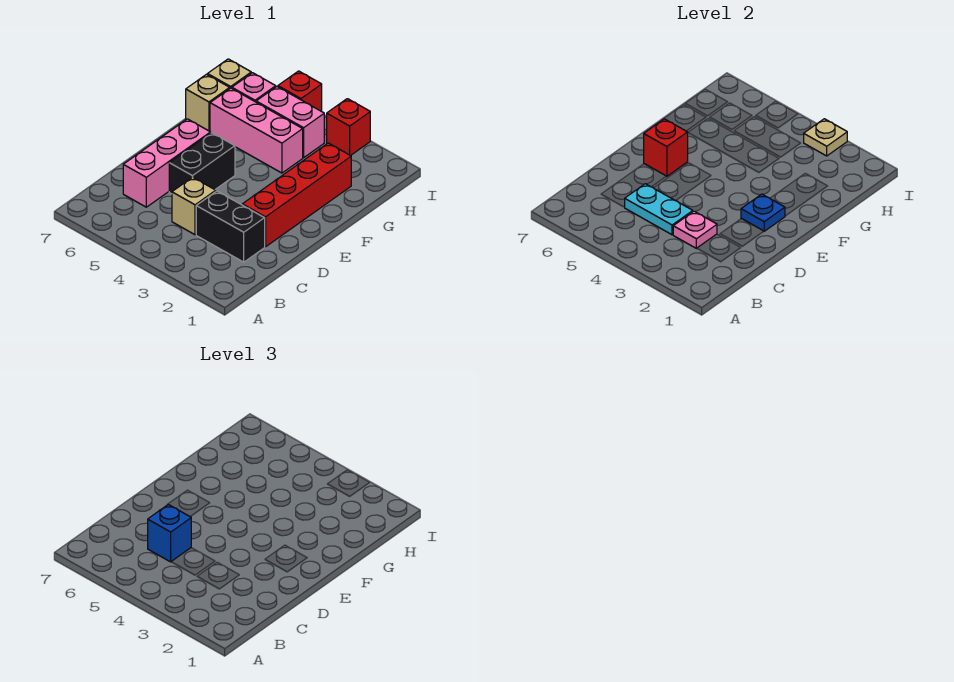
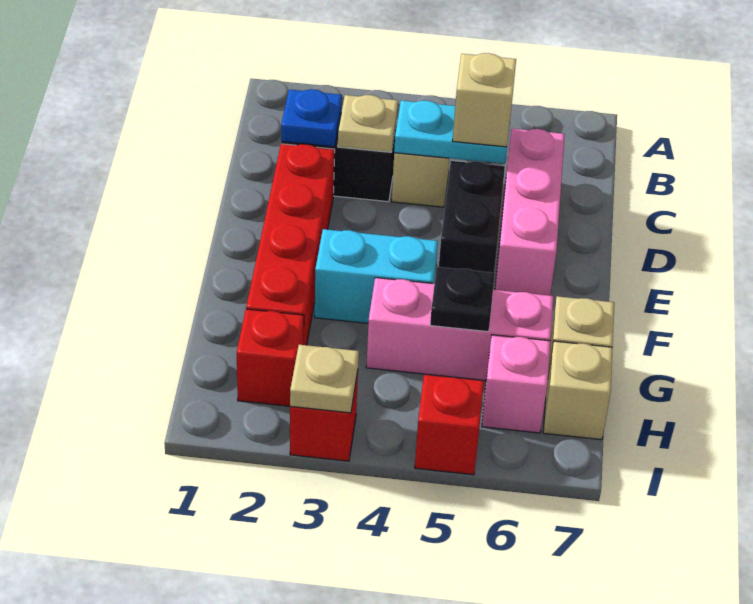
pink plate C3 level 2 -> tan plate C3 level 2
blue brick C5 level 3 -> tan brick C5 level 3
blue plate E2 level 2 -> blue plate C2 level 2
red brick E6 level 2 -> red brick H2 level 1
none -> cyan brick F3:F4 level 1
none -> black plate G5 level 2
pink brick H4:H5 level 1 -> none

